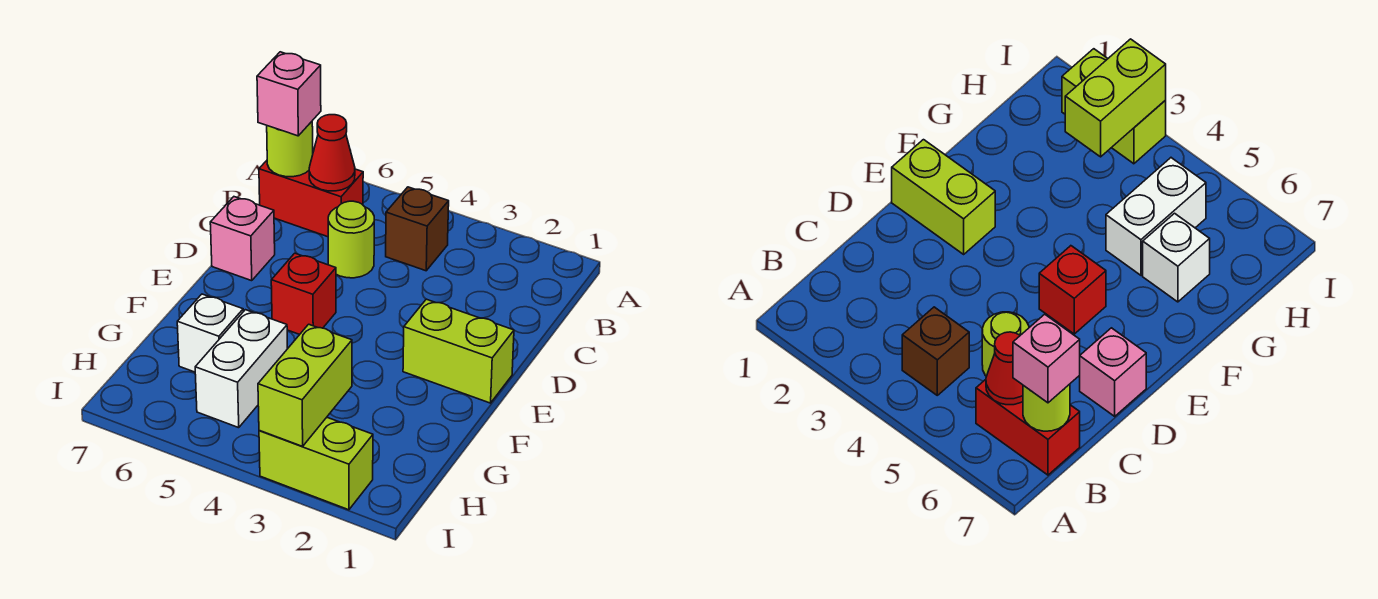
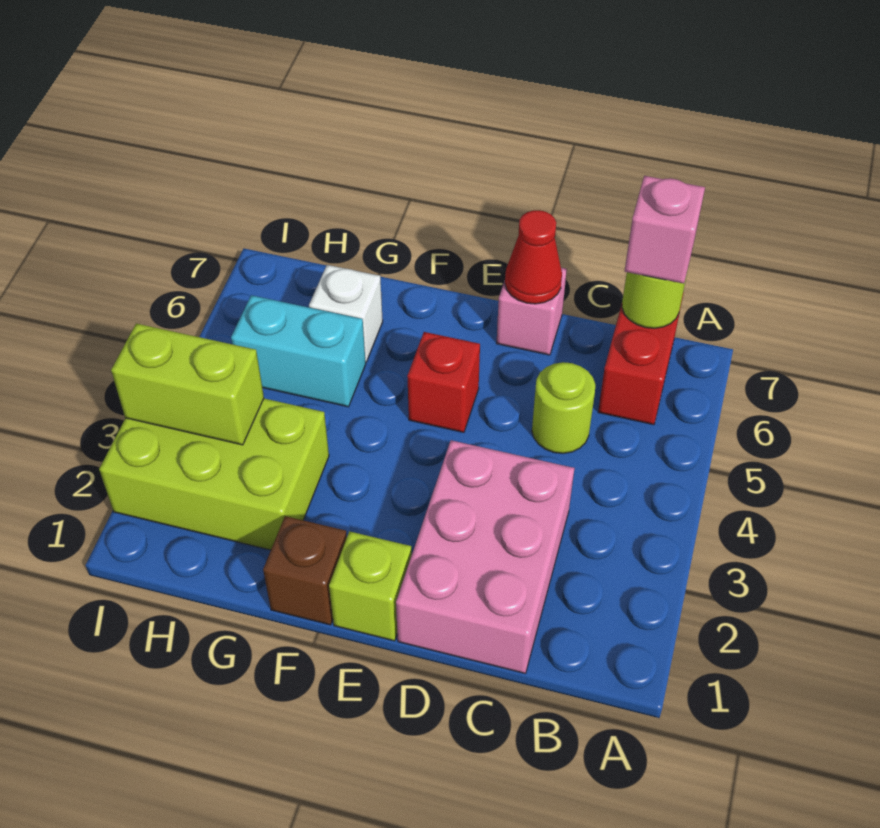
brown brick B4 level 1 -> brown brick F1 level 1
red cone B6 level 2 -> red cone D7 level 2
none -> pink brick C1:D3 level 1
lime brick E1:E2 level 1 -> lime brick E1 level 1
white brick G5:H5 level 1 -> cyan brick G5:H5 level 1
lime brick I2:I3 level 1 -> lime brick G2:I3 level 1

